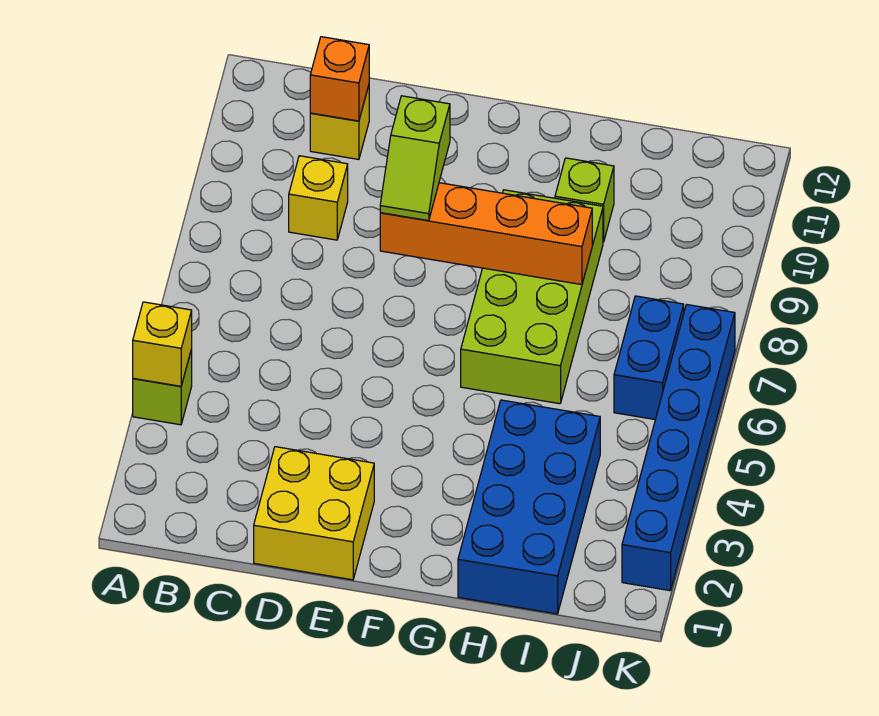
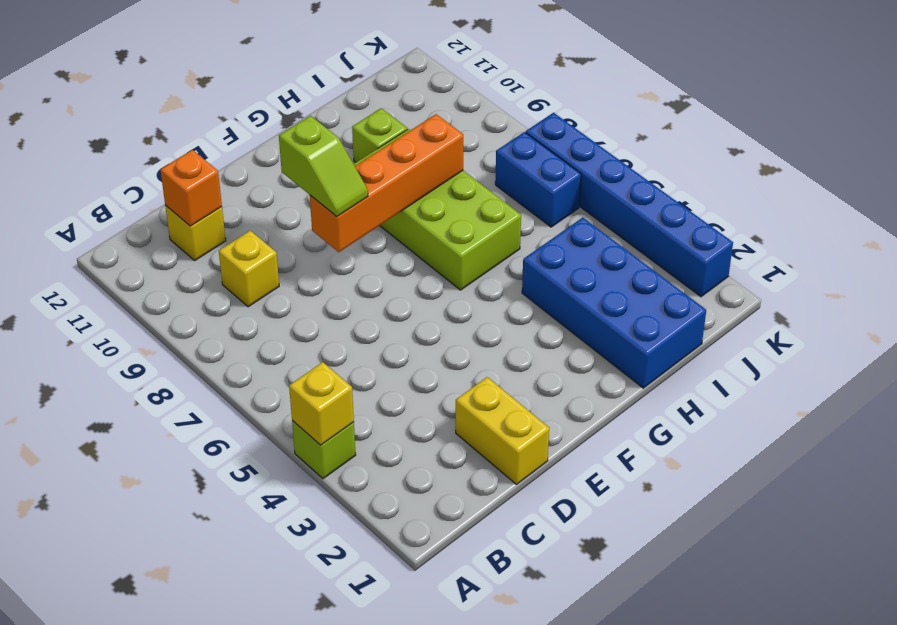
yellow brick D1:E2 level 1 -> yellow brick D1:D2 level 1

